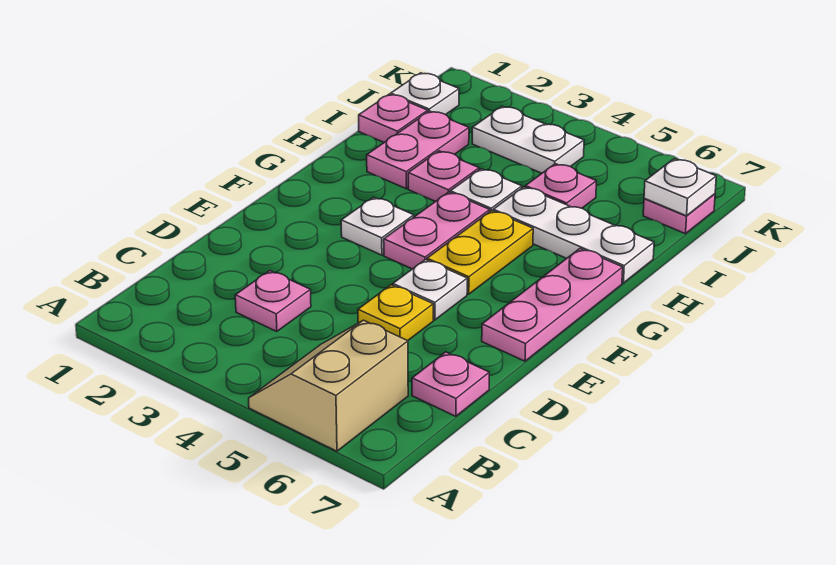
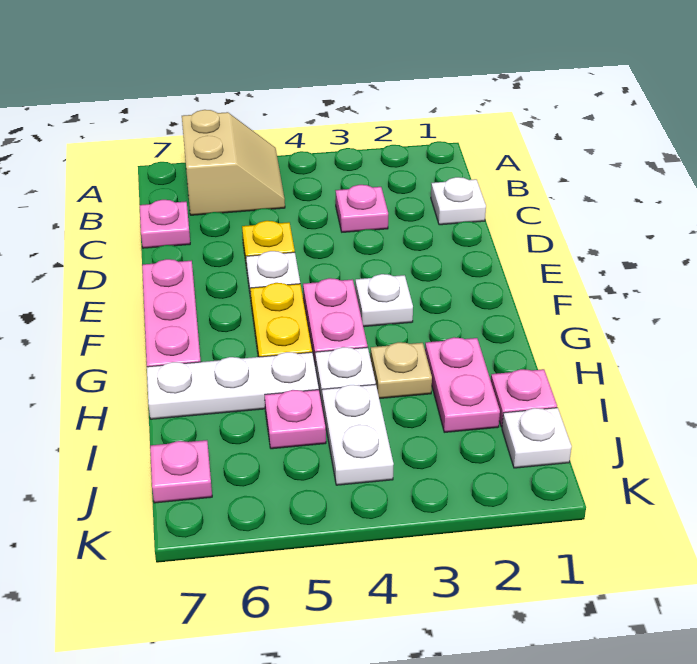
pink plate H3 level 1 -> tan plate H3 level 1
white plate J3:J4 level 1 -> white plate I4:J4 level 1
white plate J7 level 2 -> white plate C1 level 1

